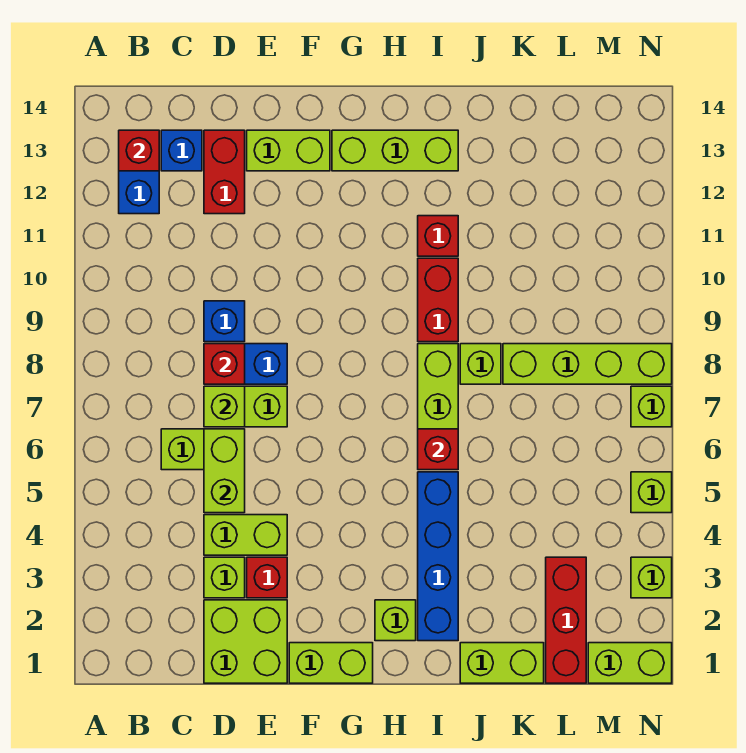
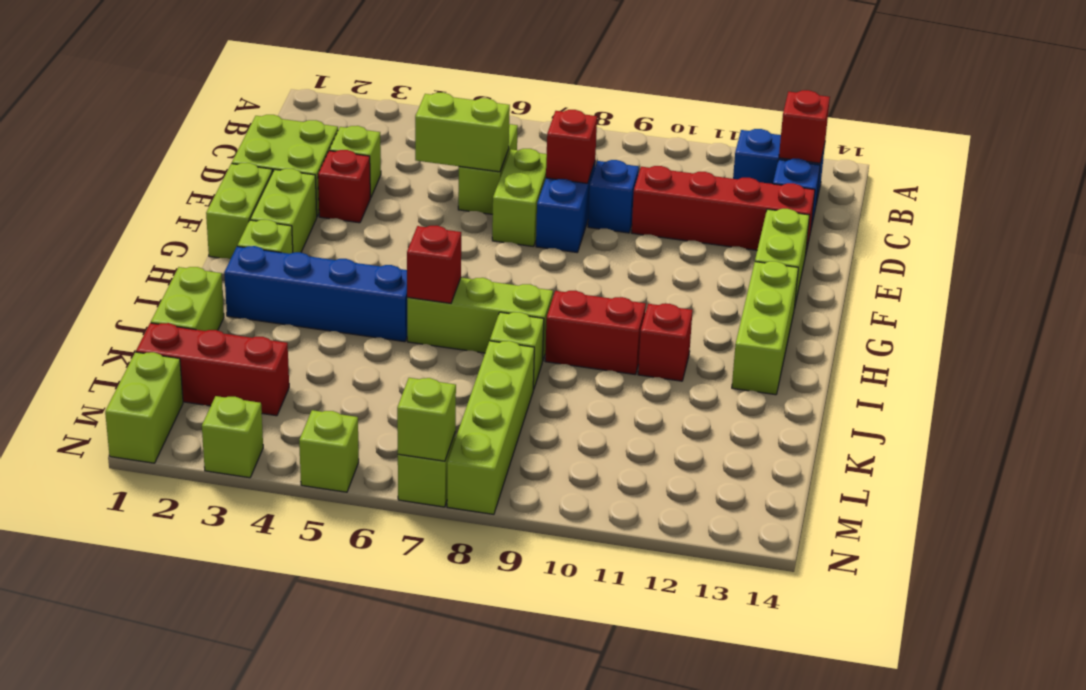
lime brick D4:E4 level 1 -> lime brick F2:G2 level 1
lime brick D7 level 2 -> lime brick N7 level 2
red brick D12:D13 level 1 -> red brick D10:D13 level 1

